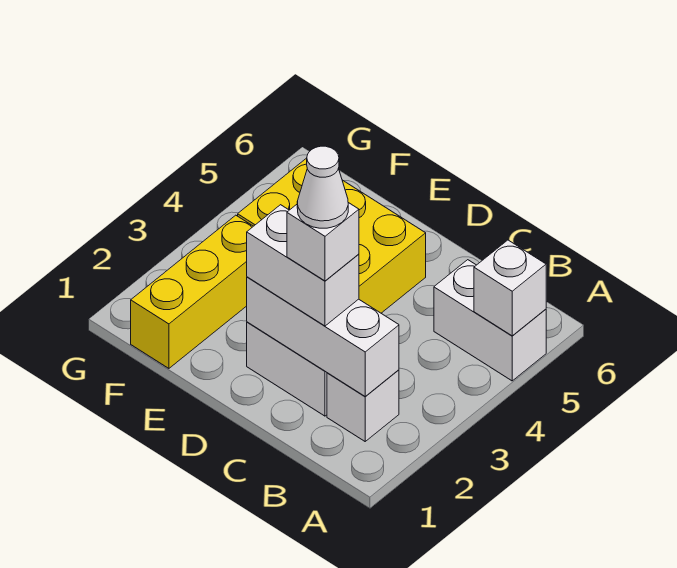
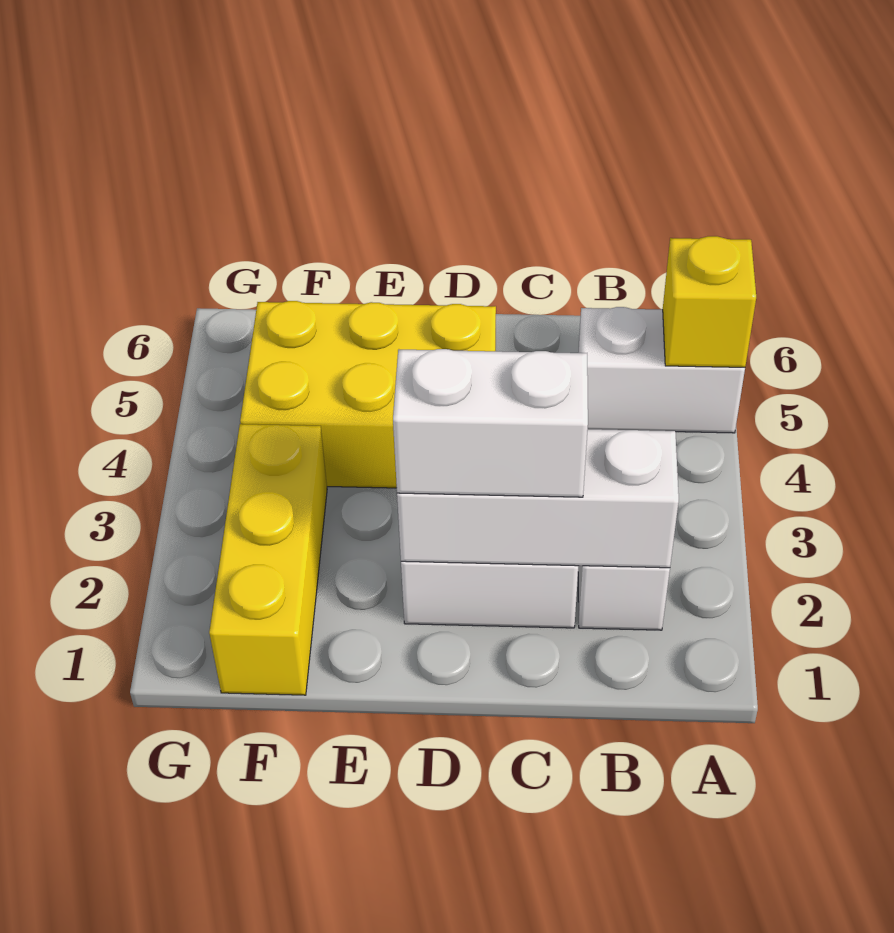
white brick A5 level 2 -> yellow brick A5 level 2
white brick C2 level 4 -> none
white cone C2 level 5 -> none

